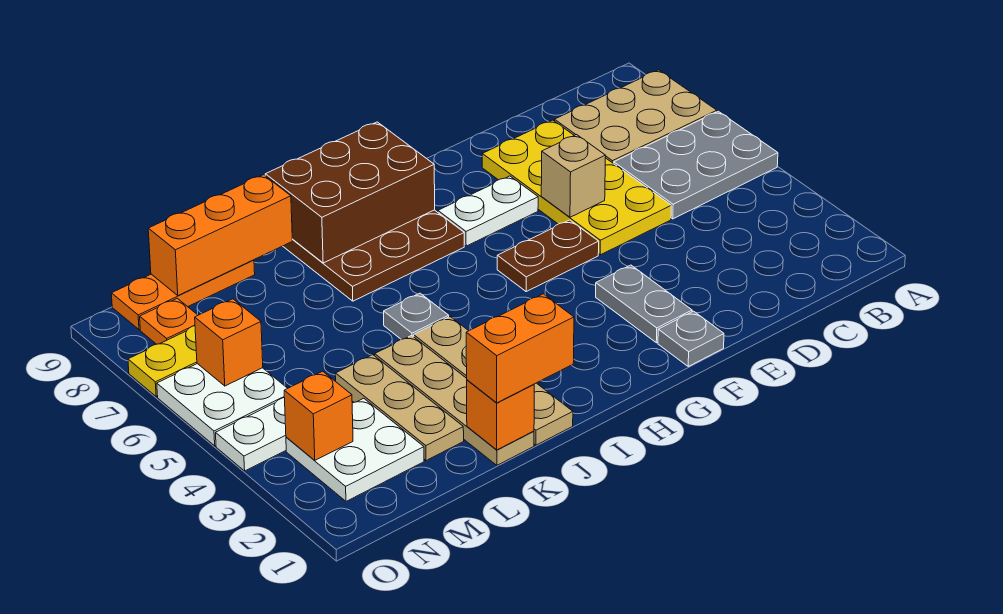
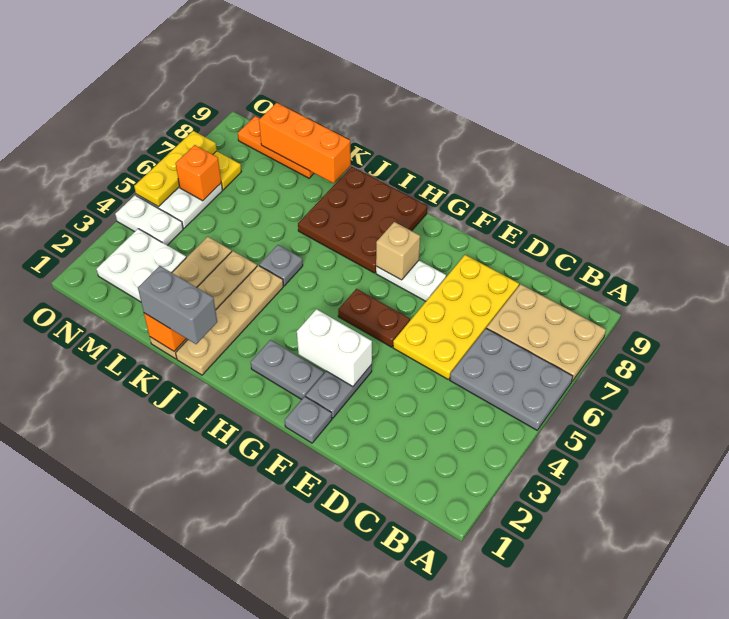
tan brick E6 level 2 -> tan brick G7 level 2
none -> white brick F3:G3 level 2
none -> grey plate G2:H2 level 1
brown brick H8:J9 level 2 -> none
orange brick J1:K1 level 3 -> grey brick J1:K1 level 3
orange brick N3 level 2 -> none
orange plate N8 level 1 -> none
none -> yellow plate O5:O7 level 2

